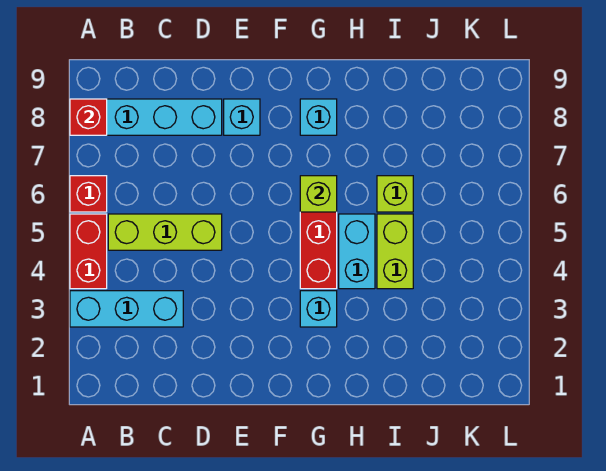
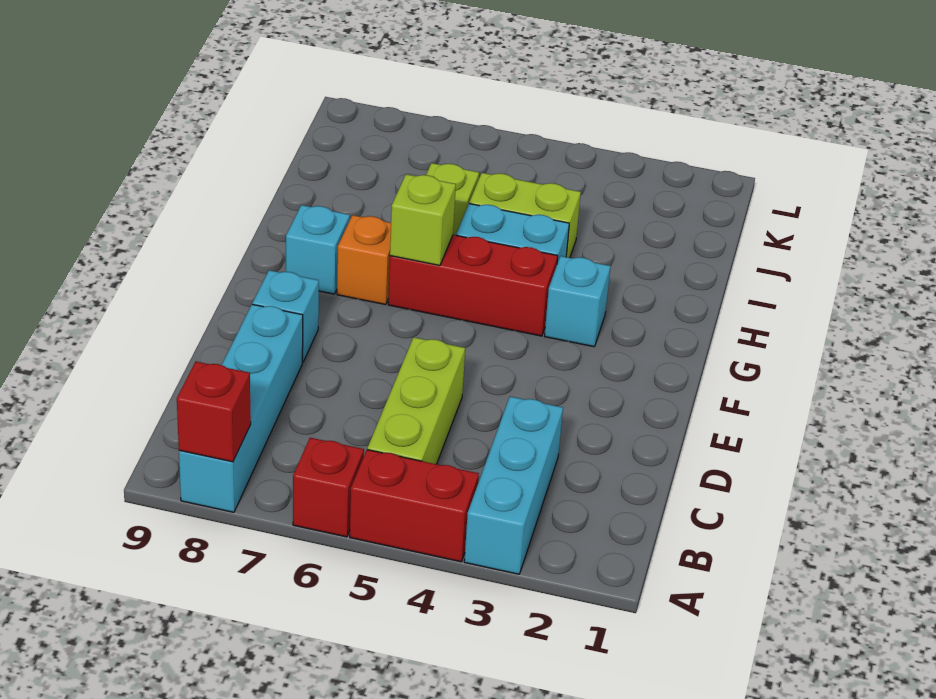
none -> orange brick G7 level 1

